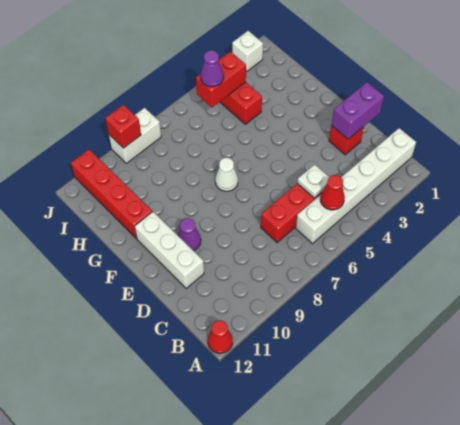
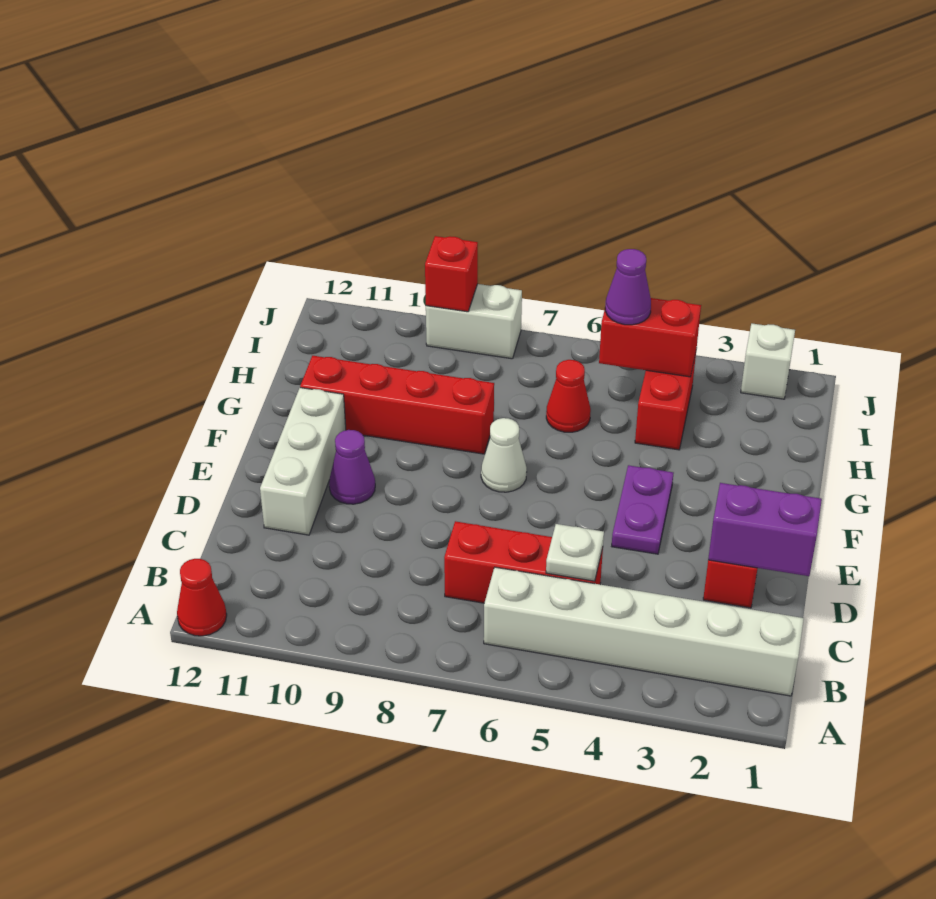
red cone B5 level 2 -> red cone H6 level 1
none -> purple plate E4:F4 level 1
red brick G11:J11 level 1 -> red brick G8:G11 level 1

